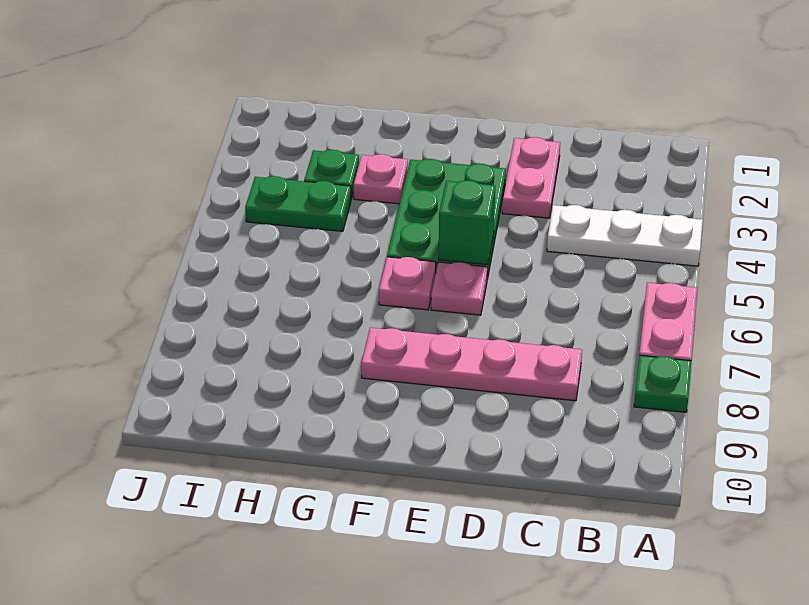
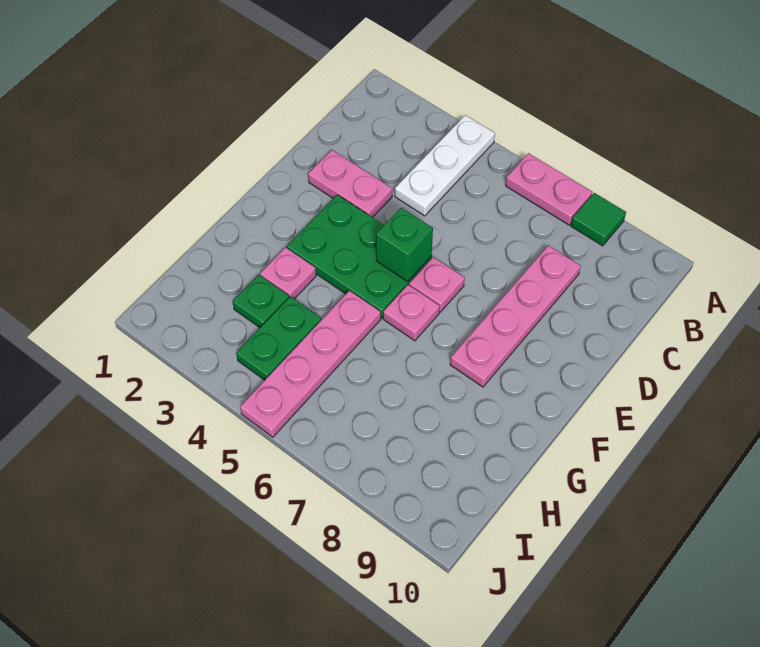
green plate A8 level 1 -> green tile A8 level 1
none -> pink plate G5:J5 level 1

